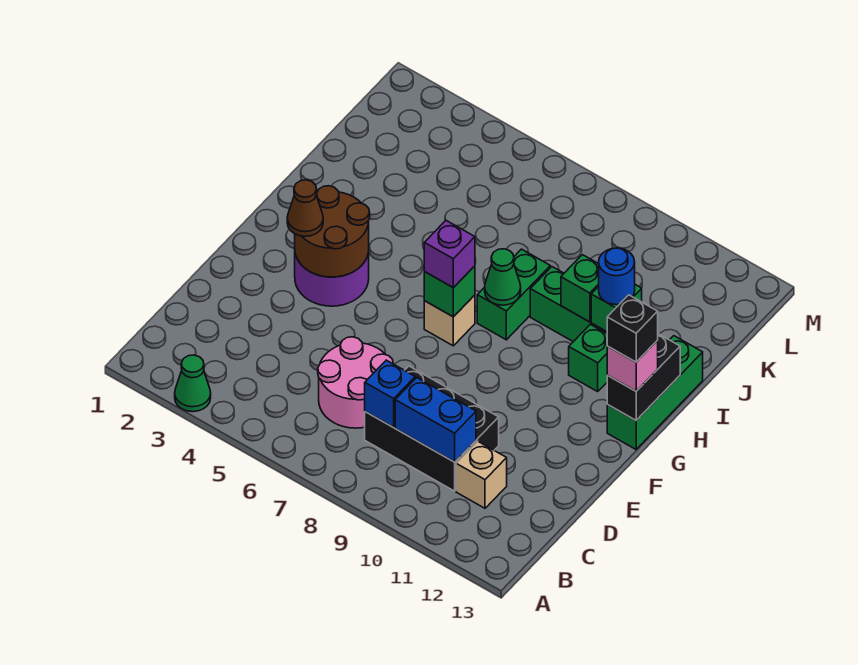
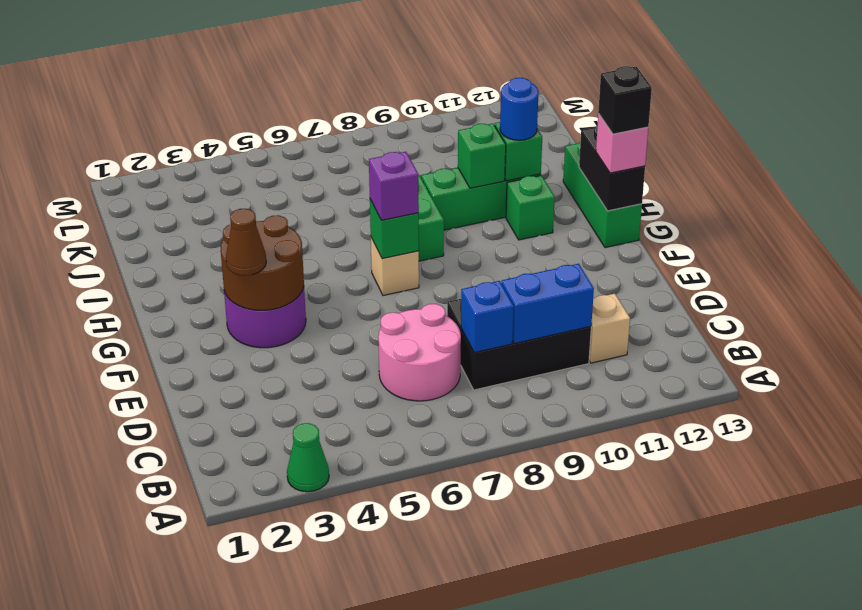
green cone H8 level 2 -> none

